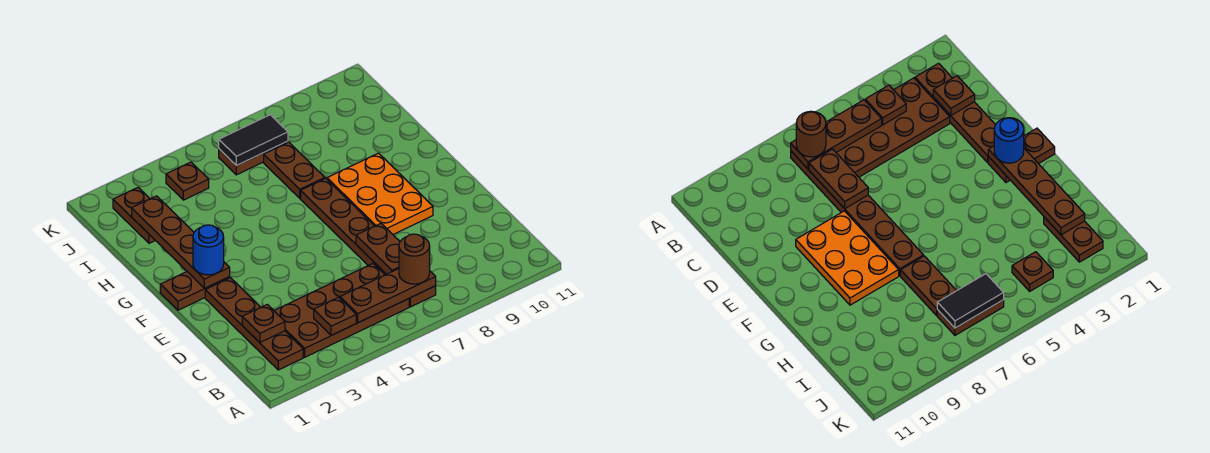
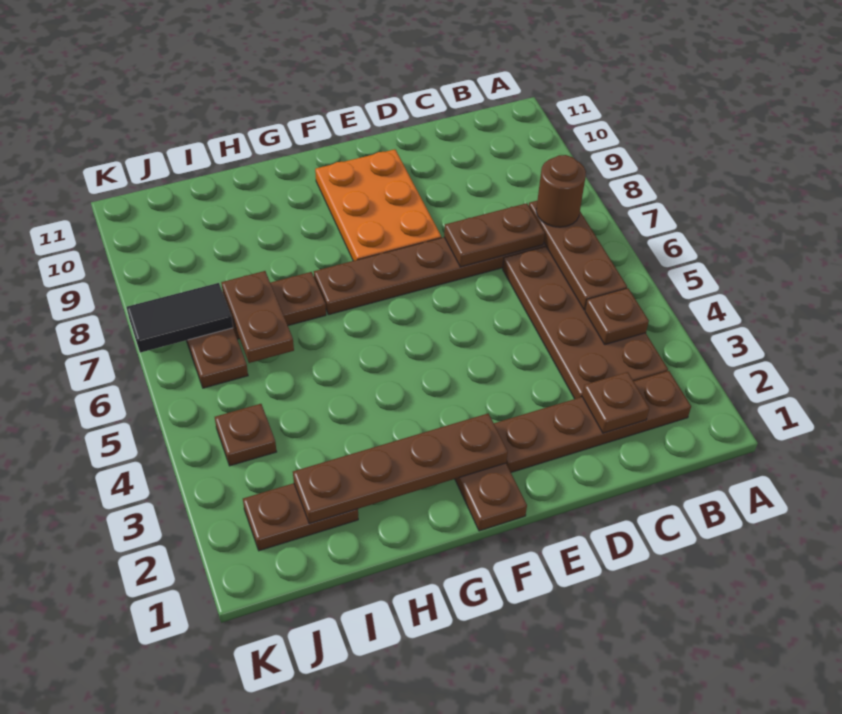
orange plate E8:G9 level 1 -> orange plate E8:F10 level 1
blue round brick F2 level 3 -> none
none -> brown plate I6:I7 level 2
black tile J6:J7 level 2 -> black tile J7:K7 level 2

